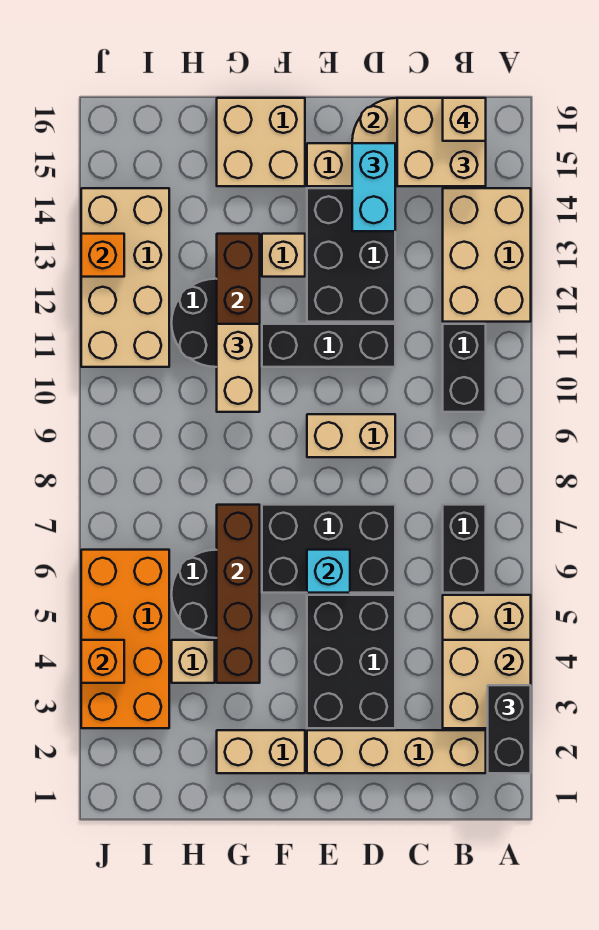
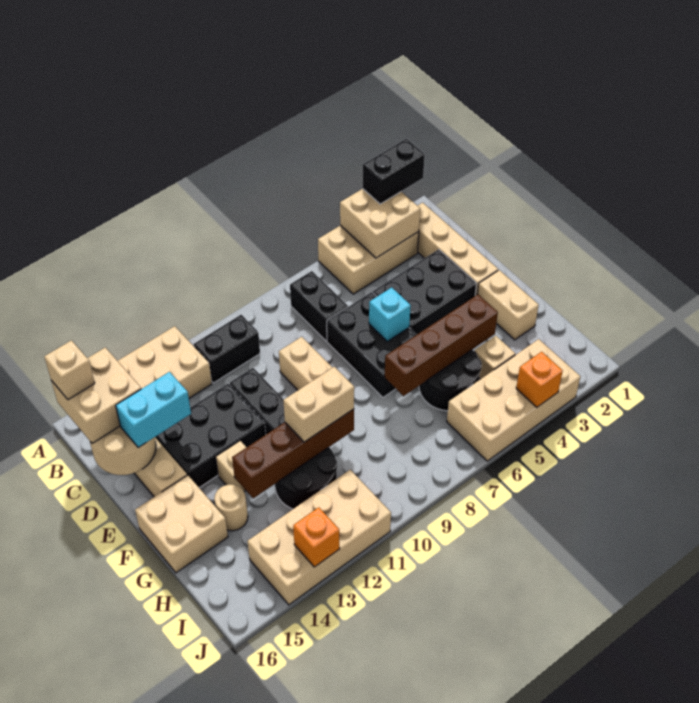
black brick B6:B7 level 1 -> black brick B7:C7 level 1
none -> tan round brick G14 level 1
orange brick I3:J6 level 1 -> tan brick I3:J6 level 1

